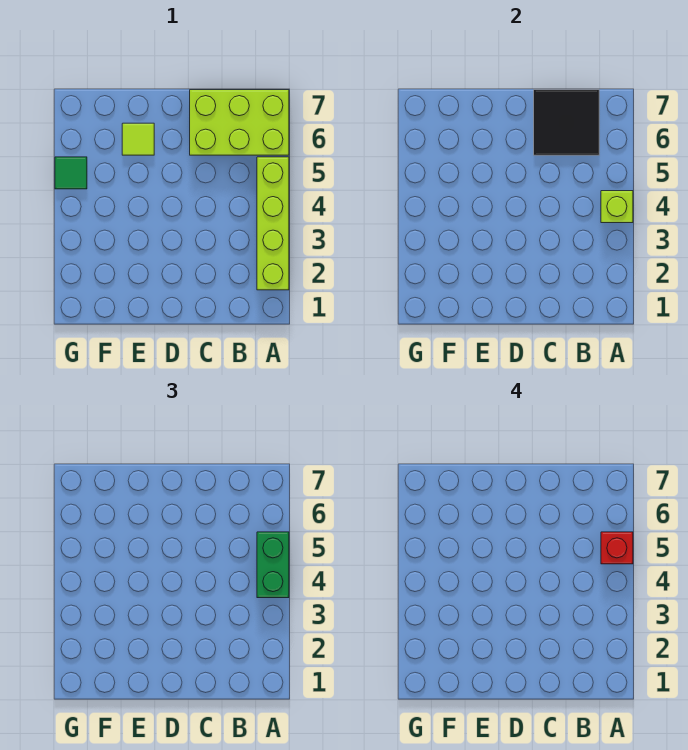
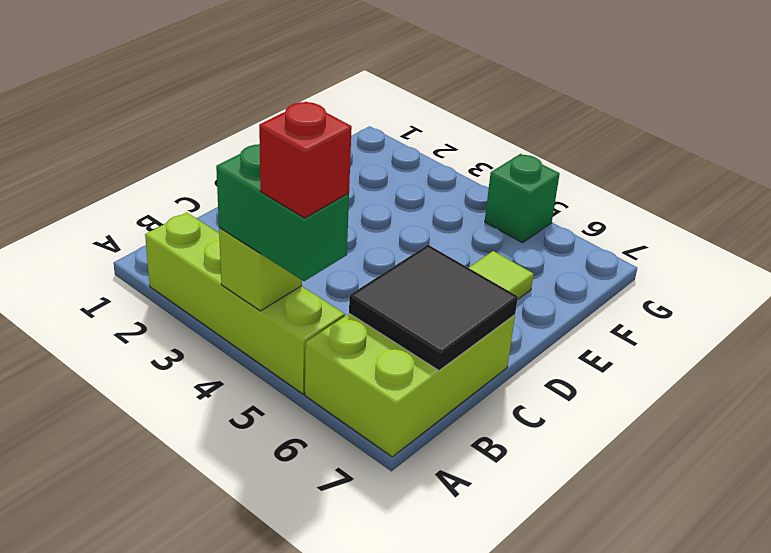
green tile G5 level 1 -> green brick G5 level 1

